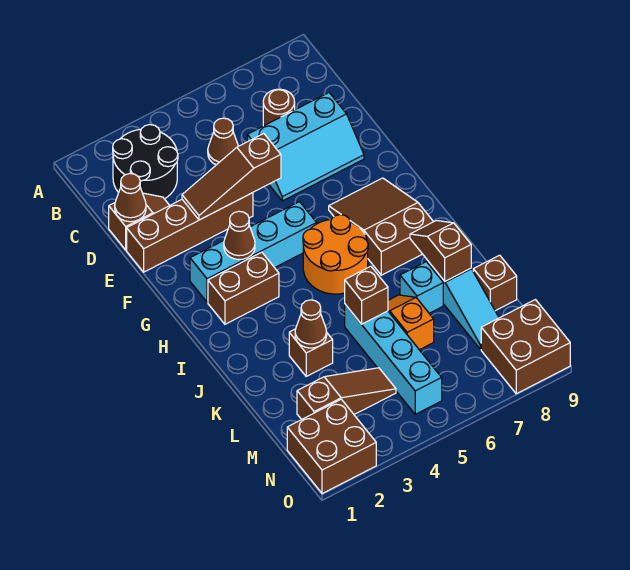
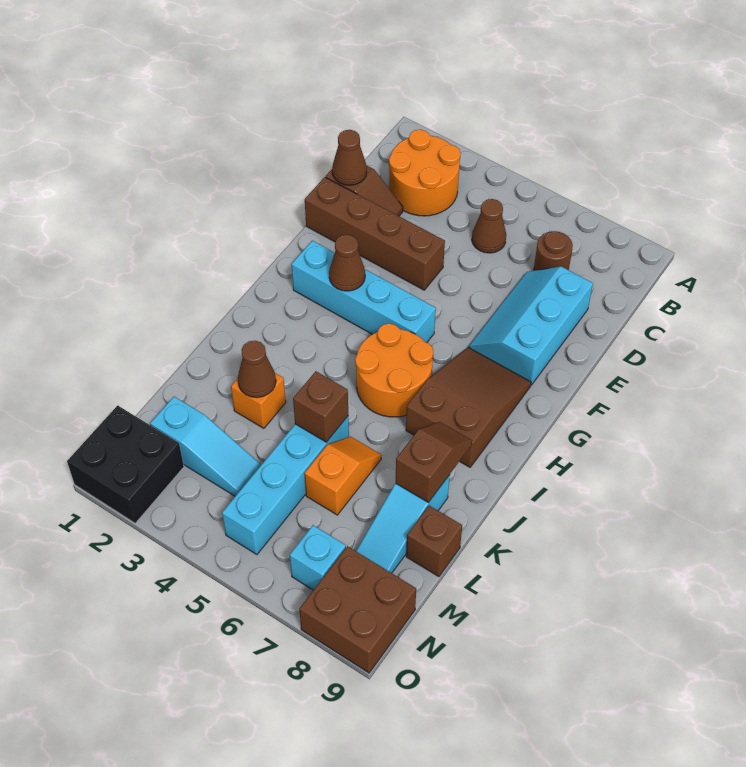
black round brick B2:C3 level 1 -> orange round brick B2:C3 level 1
cyan slope D6:E8 level 1 top D -> cyan slope D7:F8 level 1 top 8
brown slope E3:E5 level 2 top 5 -> none
brown brick H2:H3 level 1 -> none
brown brick K3 level 1 -> orange brick K3 level 1
cyan brick K7 level 1 -> cyan brick N7 level 1
brown slope M2:M4 level 1 top 2 -> cyan slope M2:M4 level 1 top 2
brown brick N1:O2 level 1 -> black brick N1:O2 level 1

